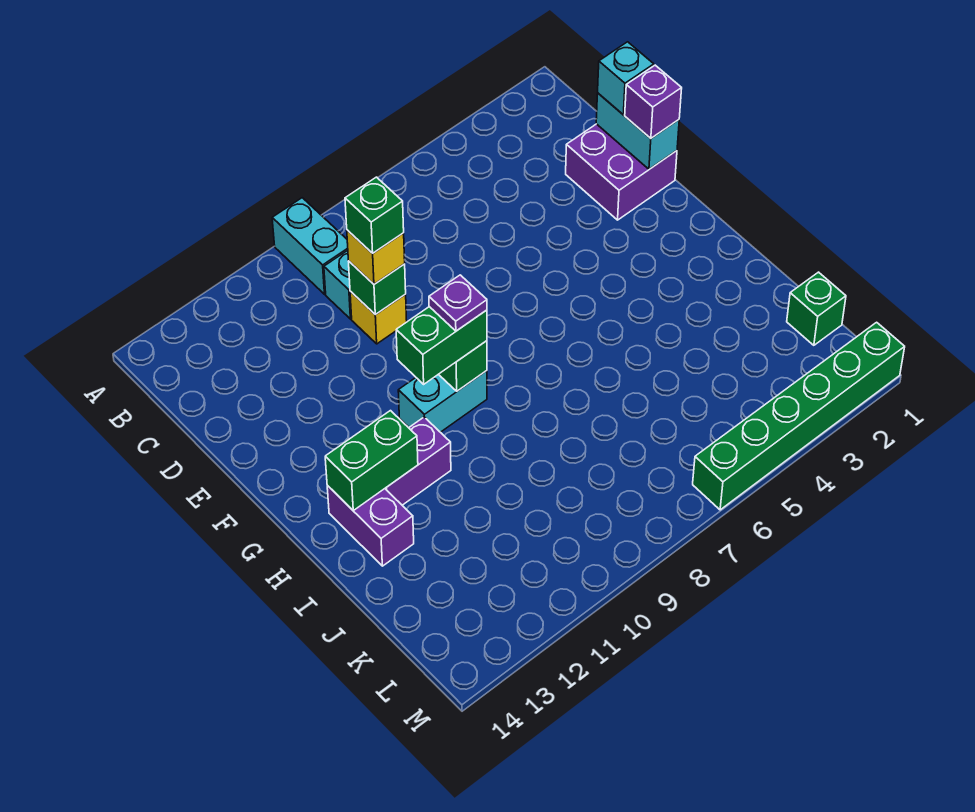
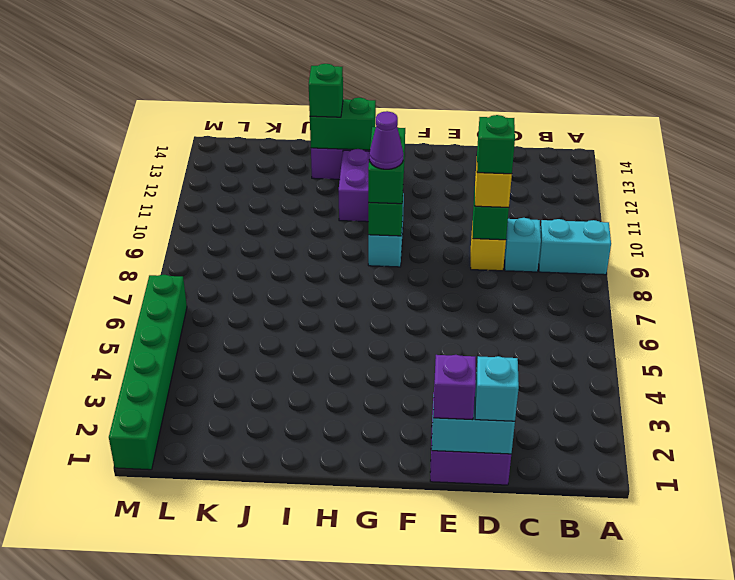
purple plate G9 level 4 -> purple cone G9 level 4
green brick H12:H13 level 2 -> green brick H13:I13 level 2
green brick K1 level 1 -> green brick I13 level 3

